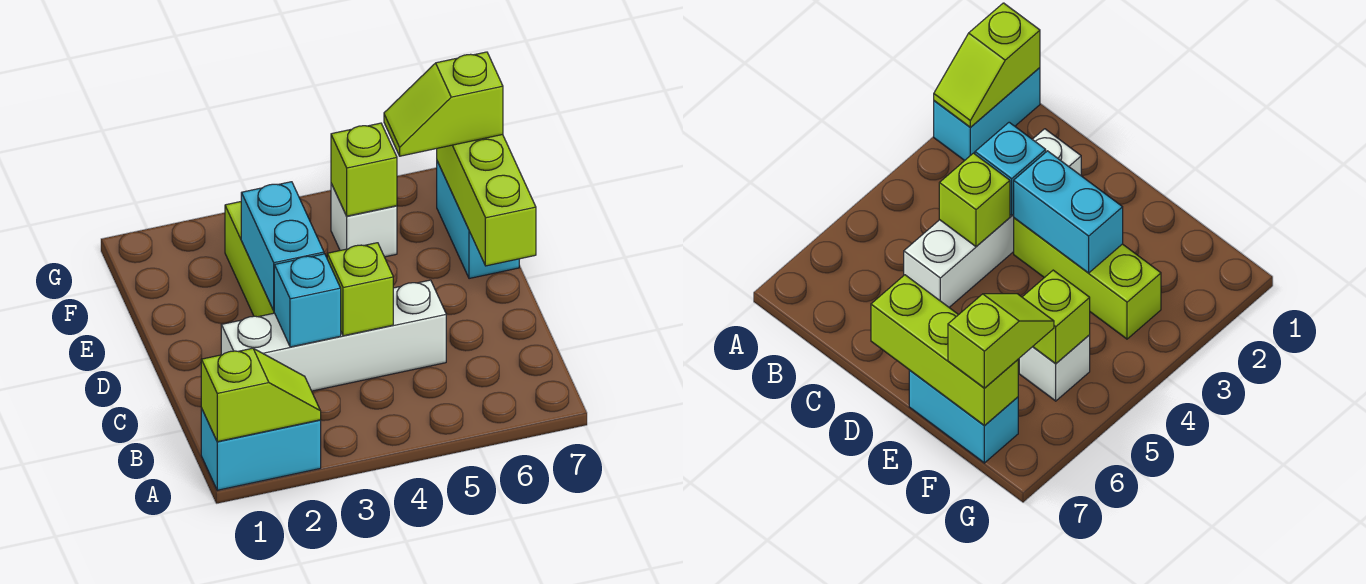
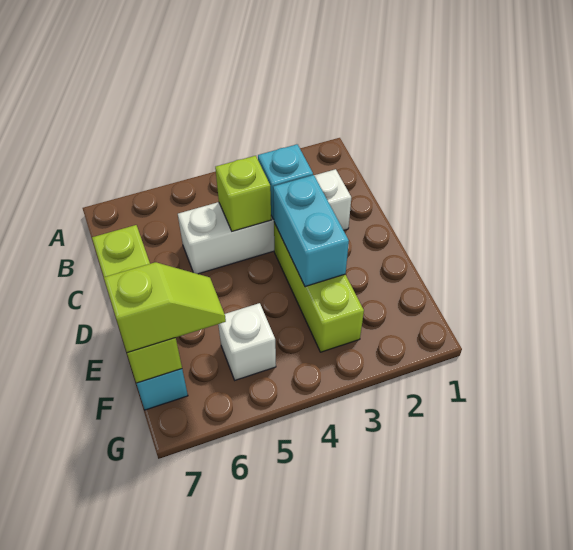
cyan brick A1:A2 level 1 -> none
lime slope A1:A2 level 2 top 1 -> none
lime brick F5 level 2 -> none

